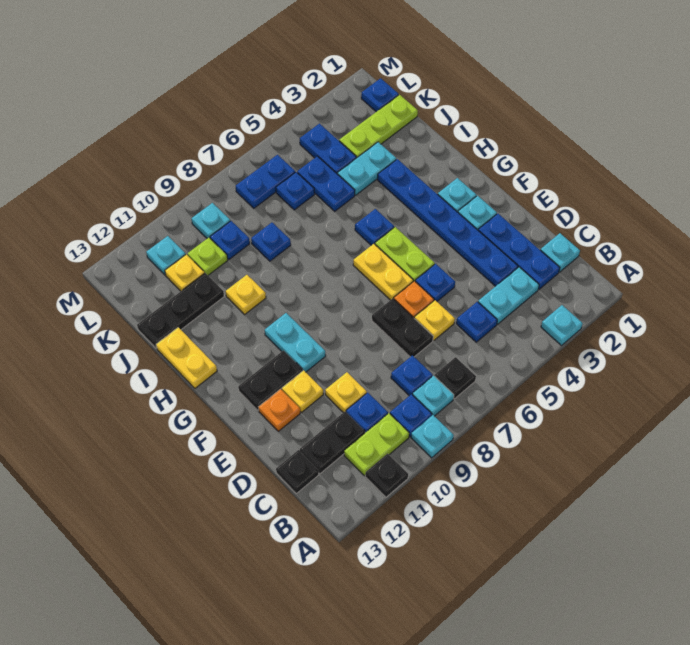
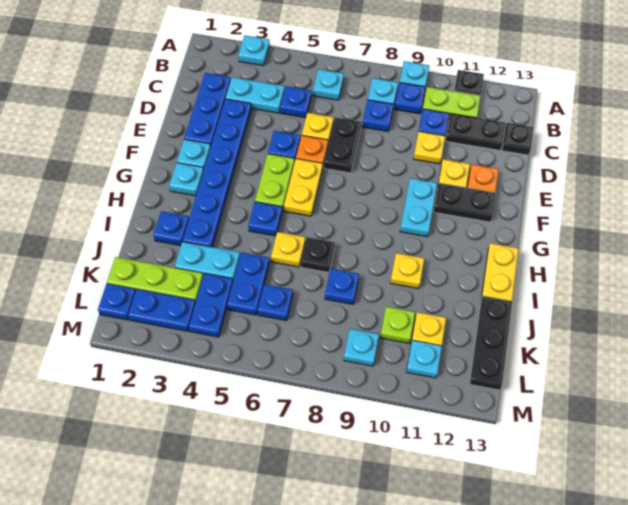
black plate B7 level 1 -> black plate I7 level 1
cyan plate C1 level 1 -> cyan plate B6 level 1
none -> yellow plate I6 level 1
black plate J11:J13 level 1 -> black plate J13:L13 level 1
blue plate K9 level 1 -> blue plate I2 level 1
blue plate L6:L7 level 1 -> blue plate L2:L3 level 1

